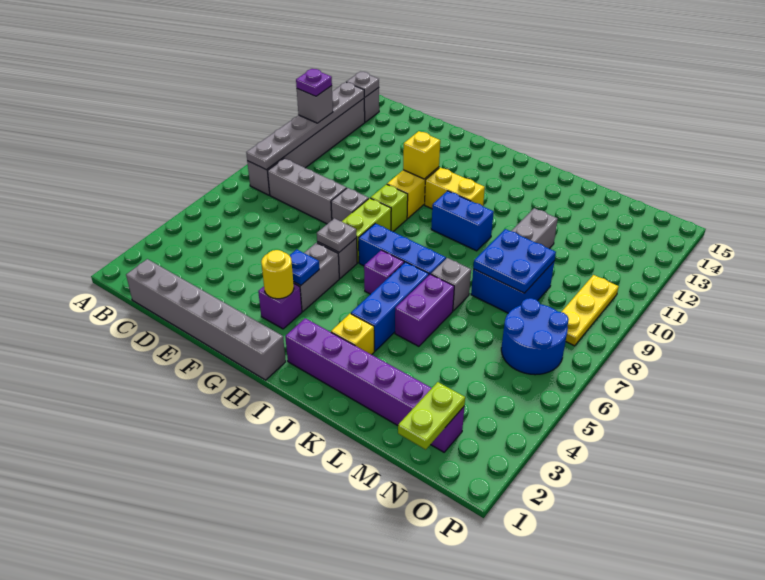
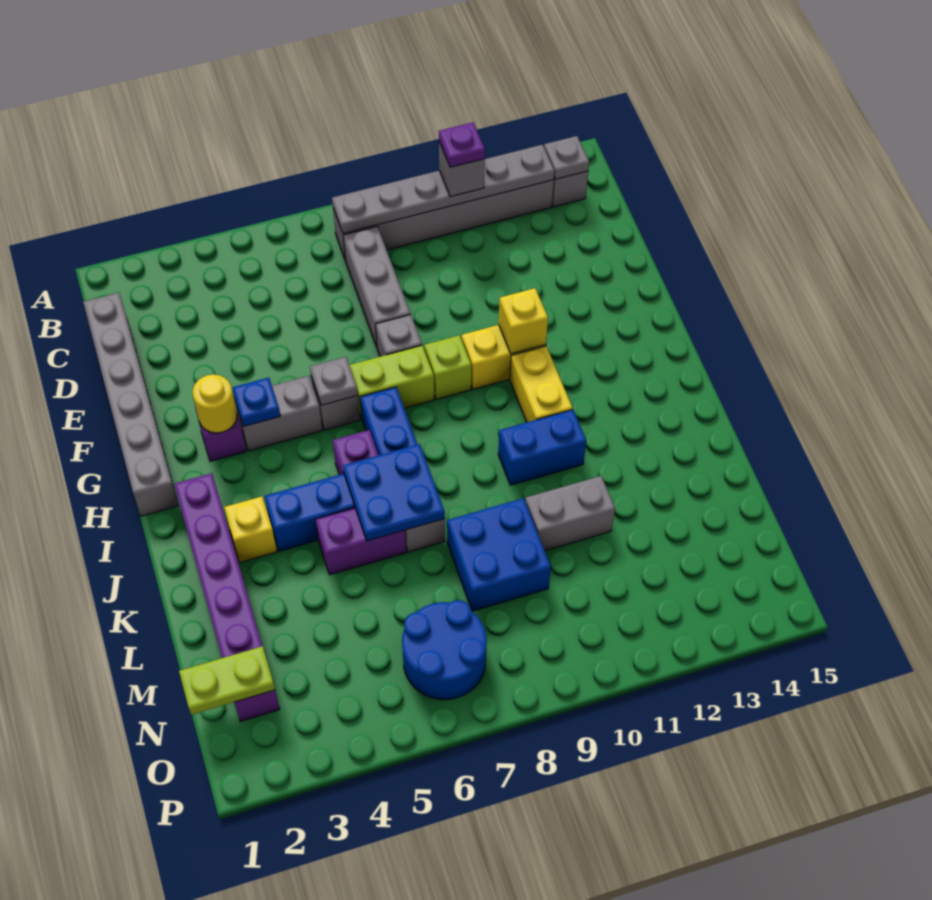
blue brick I10:J10 level 1 -> blue brick J10:J11 level 1
blue plate L8:M9 level 2 -> blue plate J6:K7 level 2
yellow plate O8:O10 level 1 -> none

